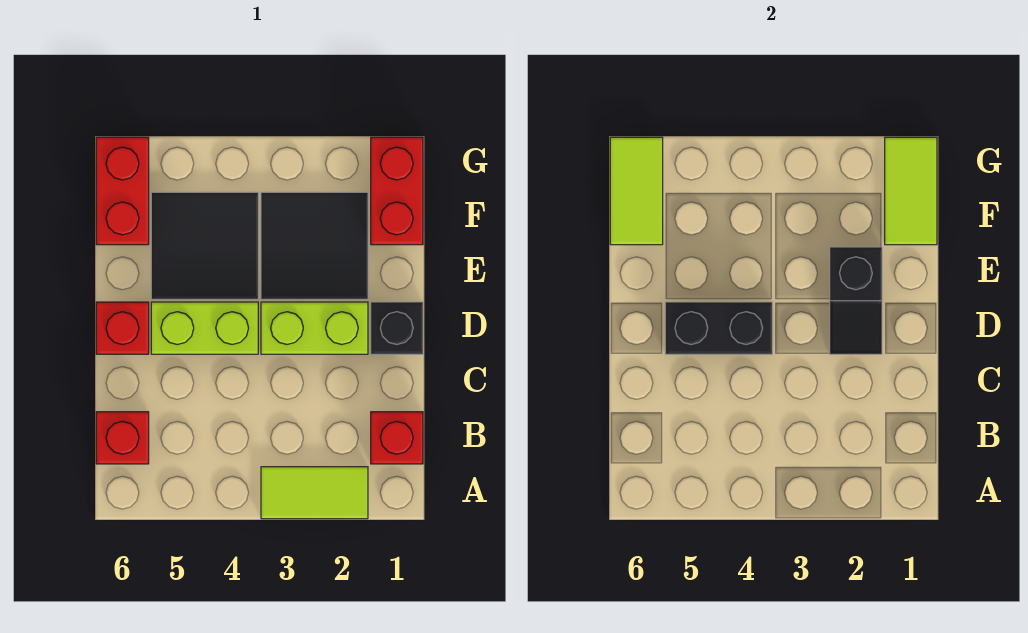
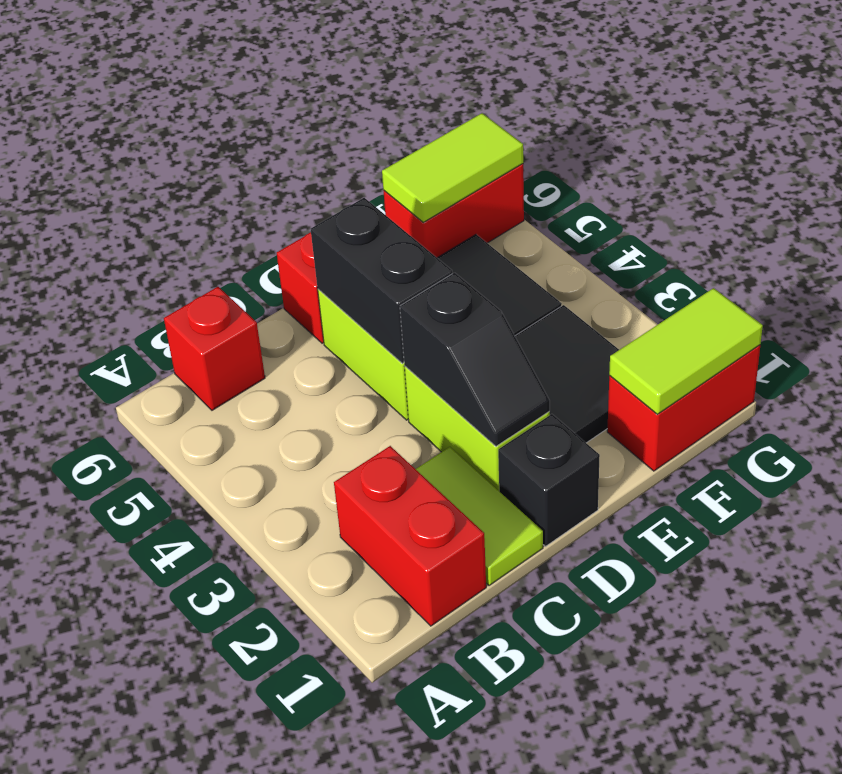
lime tile A2:A3 level 1 -> lime tile C1:C2 level 1
red brick B1 level 1 -> red brick B1:B2 level 1
black slope D2:E2 level 2 top E -> black slope D2:D3 level 2 top 3

